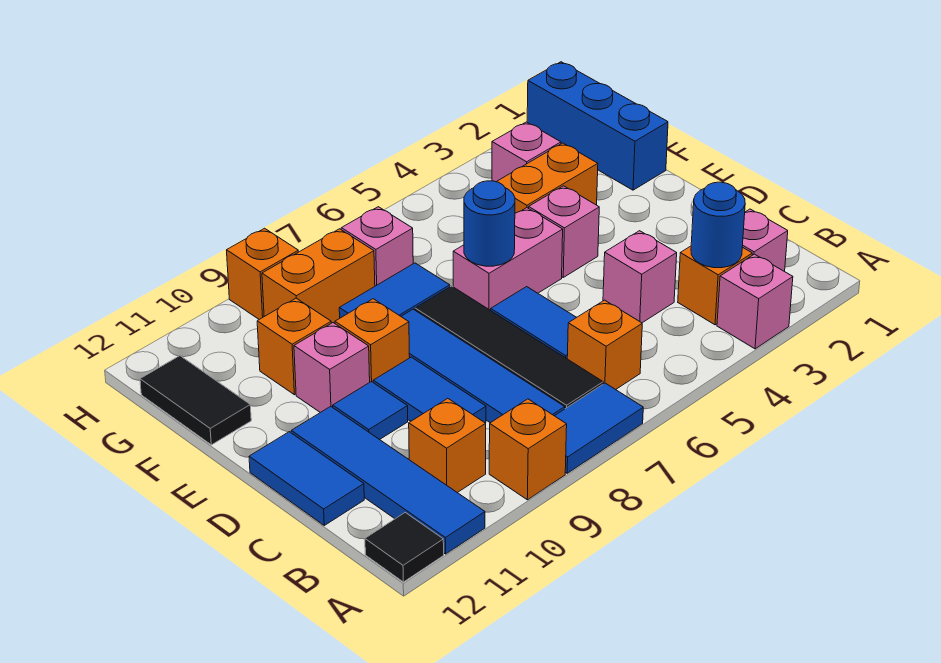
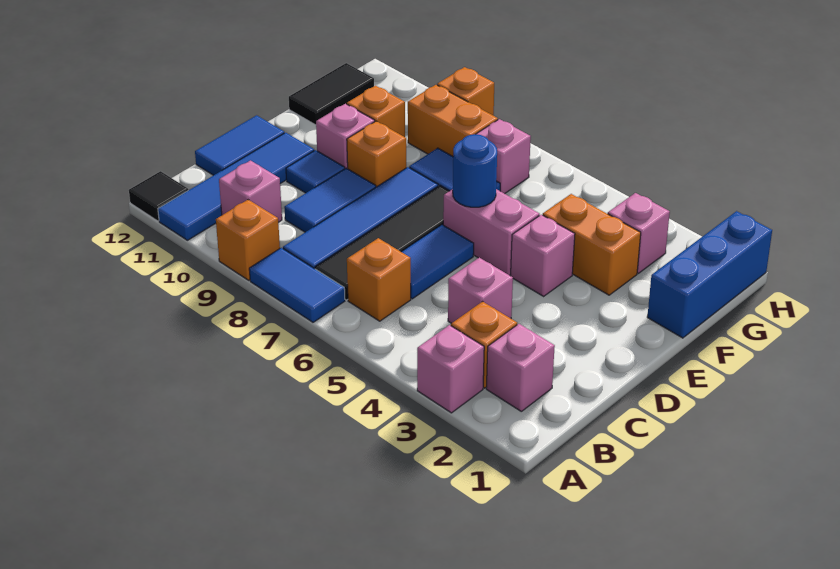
blue round brick B3 level 2 -> none
orange brick B10 level 1 -> pink brick B10 level 1

